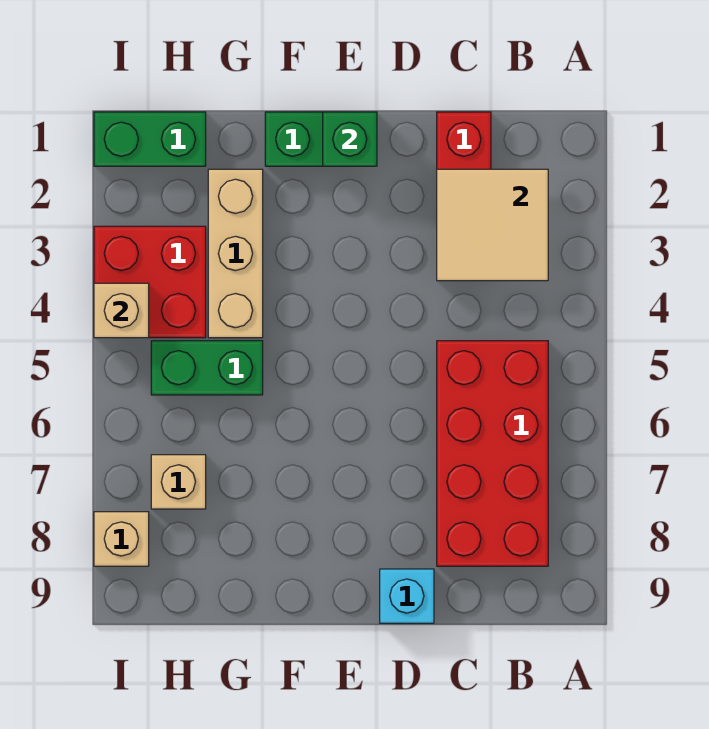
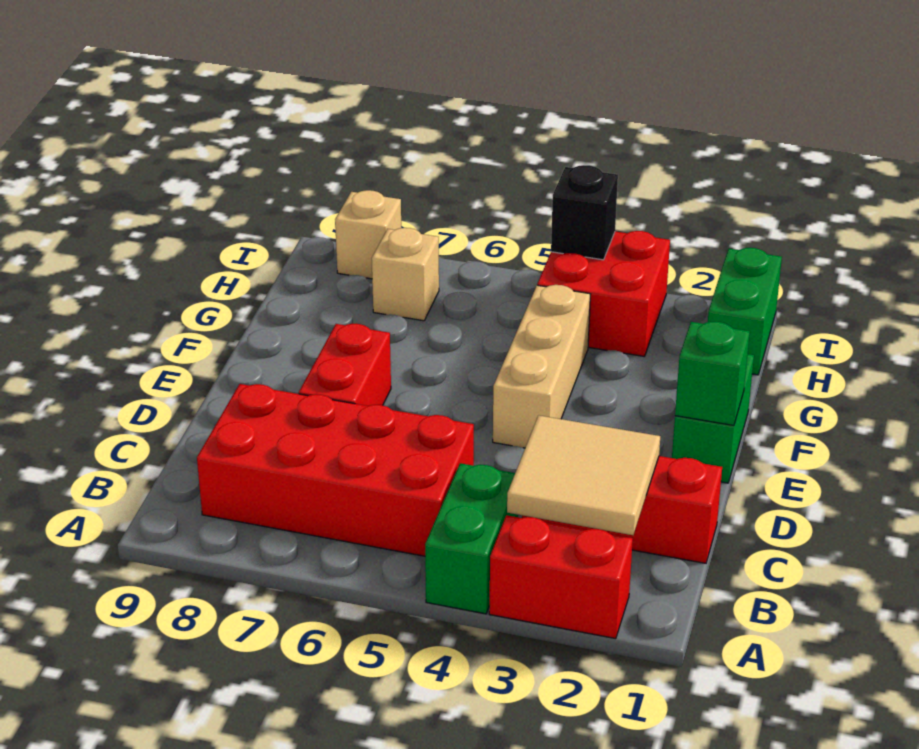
none -> red brick A2:A3 level 1
none -> red brick D7:E7 level 1
cyan brick D9 level 1 -> none
tan brick G2:G4 level 1 -> tan brick E4:G4 level 1
green brick G5:H5 level 1 -> green brick A4:B4 level 1
tan brick I4 level 2 -> black brick I4 level 2

